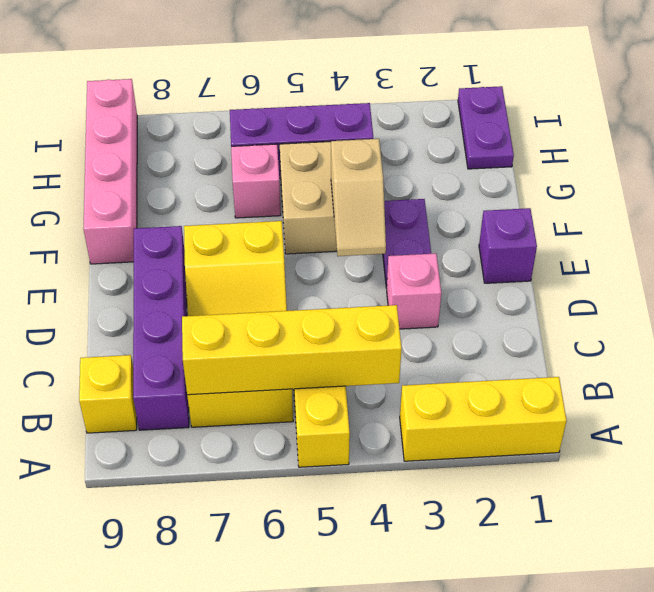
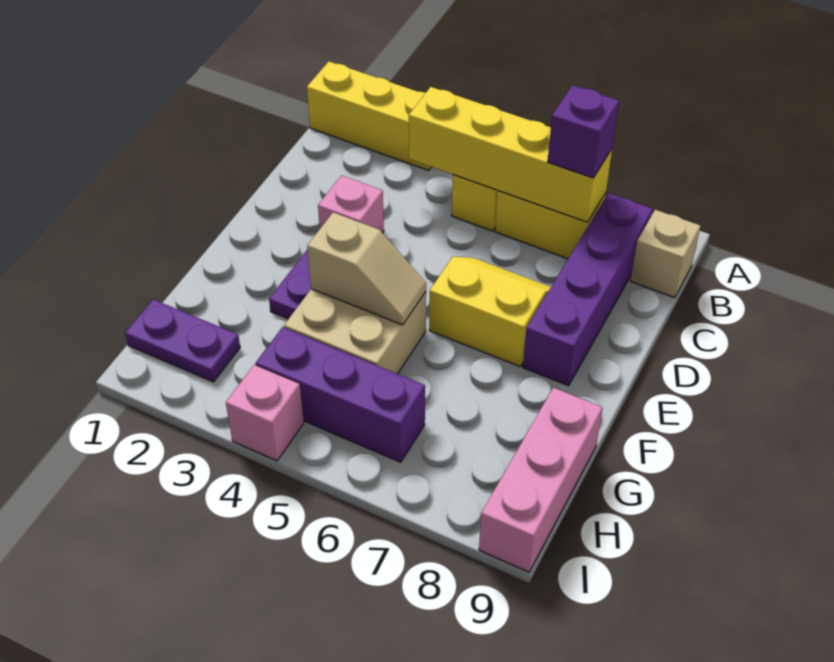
yellow brick B9 level 1 -> tan brick B9 level 1
purple brick E1 level 1 -> purple brick B7 level 3
tan slope E4:F4 level 2 top F -> tan slope F4:F5 level 2 top 4
pink brick F9:I9 level 1 -> pink brick G9:I9 level 1
pink brick G6 level 1 -> pink brick I4 level 1
purple plate H1:I1 level 1 -> purple plate H1:H2 level 1

